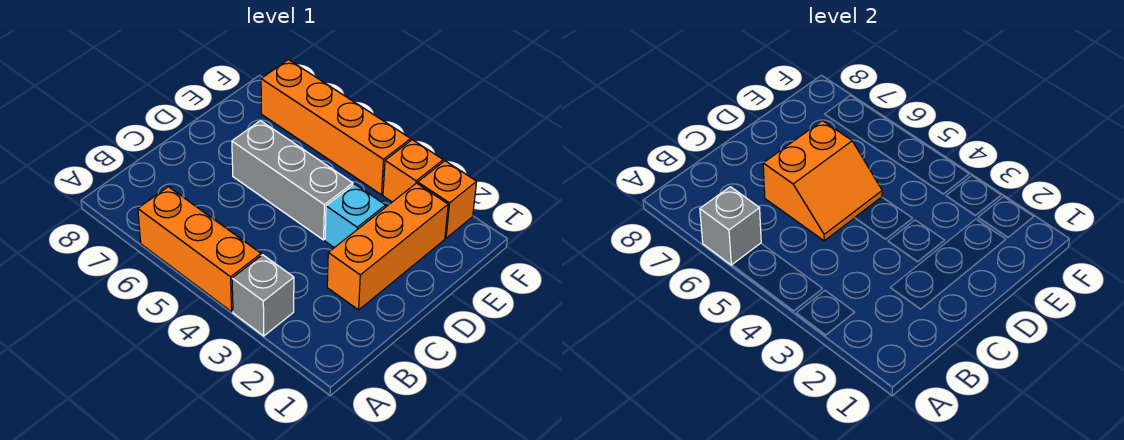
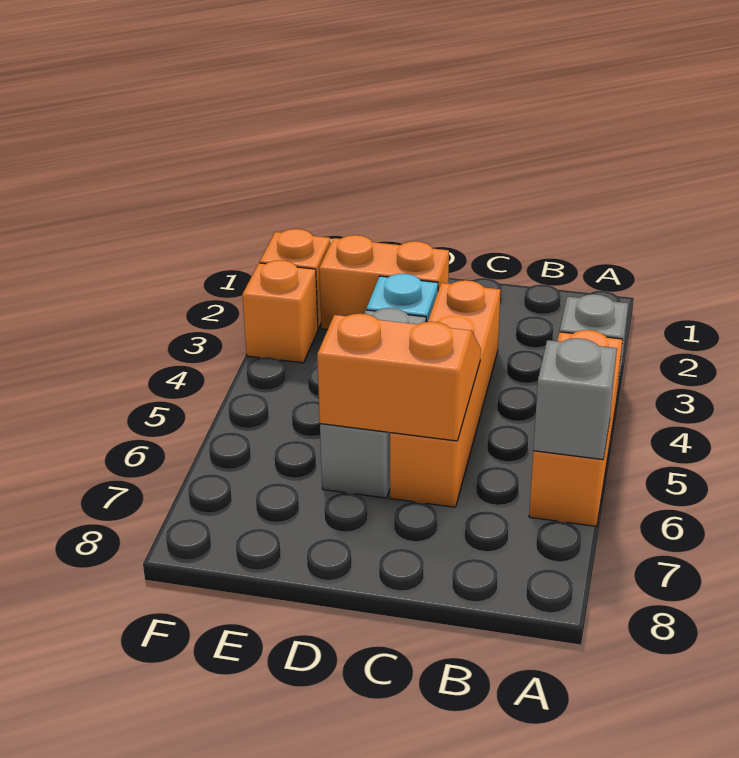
orange brick C2:E2 level 1 -> orange brick D2:E2 level 1
orange brick F4:F7 level 1 -> orange brick C3:C6 level 1

